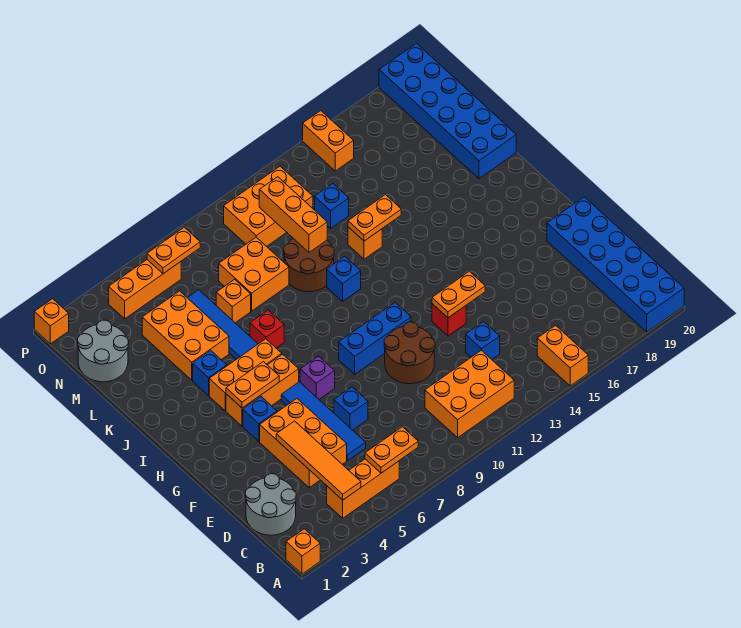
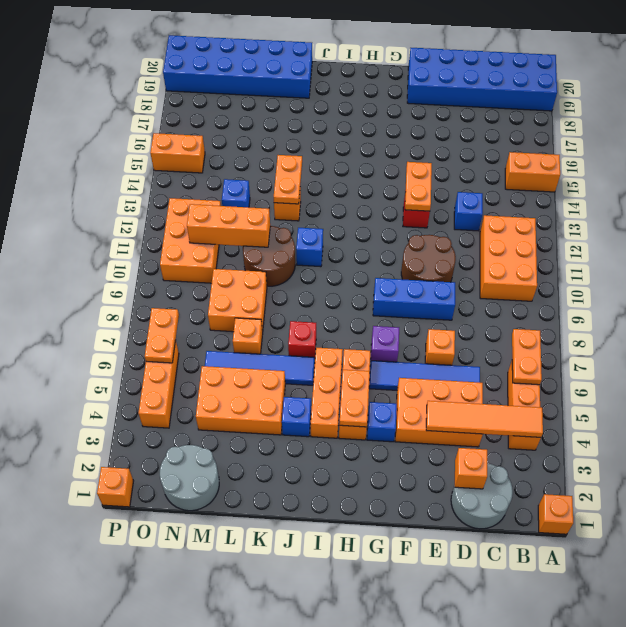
none -> orange brick D2 level 2
blue brick E7 level 1 -> orange brick E7 level 1
blue brick G9:G11 level 1 -> blue brick E9:G9 level 1

